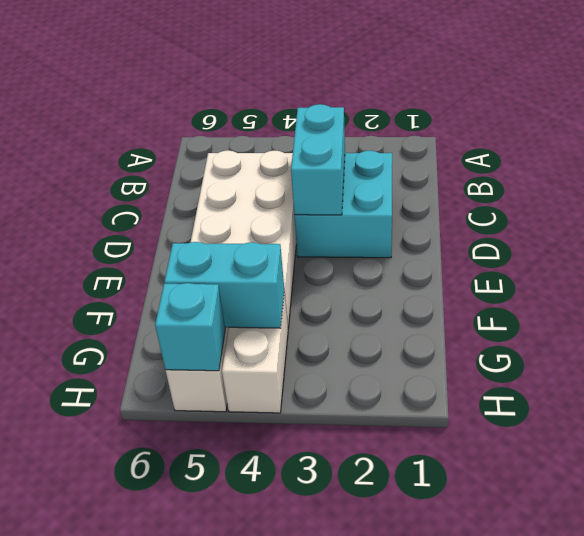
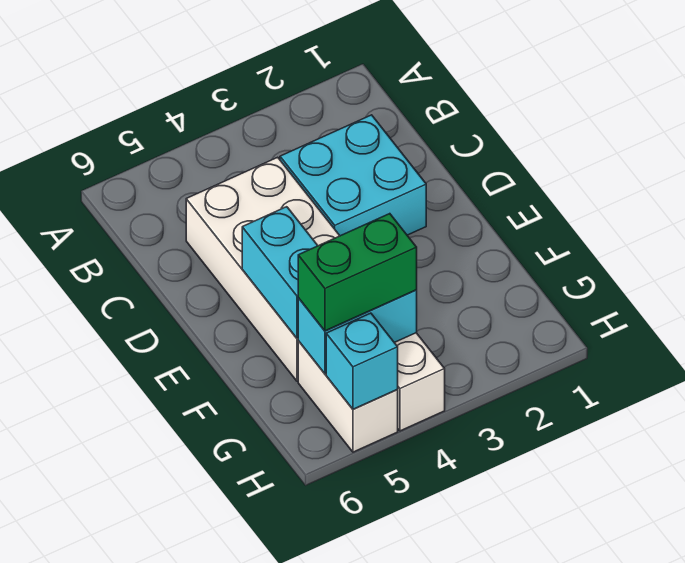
cyan brick C3:D3 level 2 -> cyan brick E5:F5 level 2
none -> green brick G4:G5 level 3

